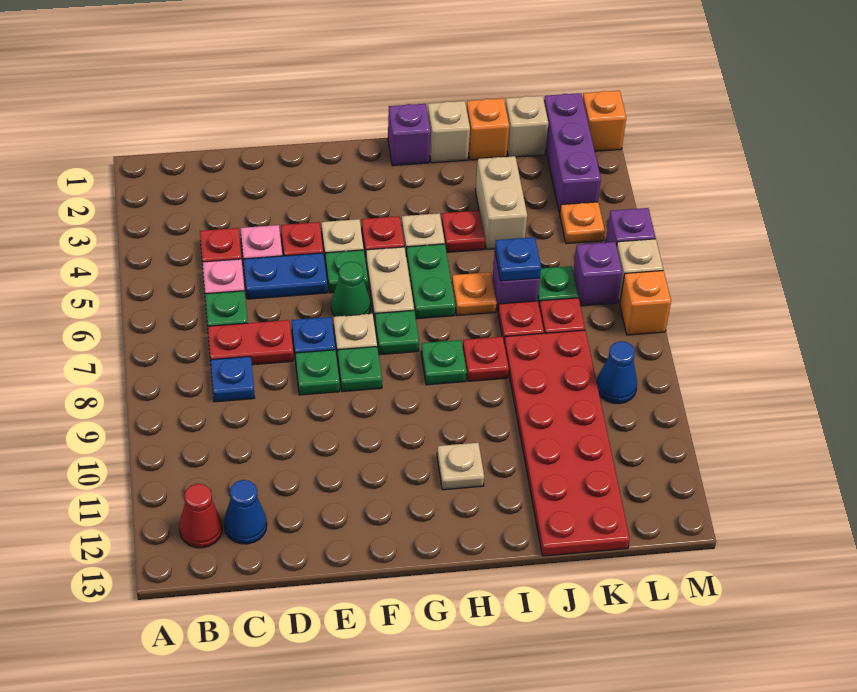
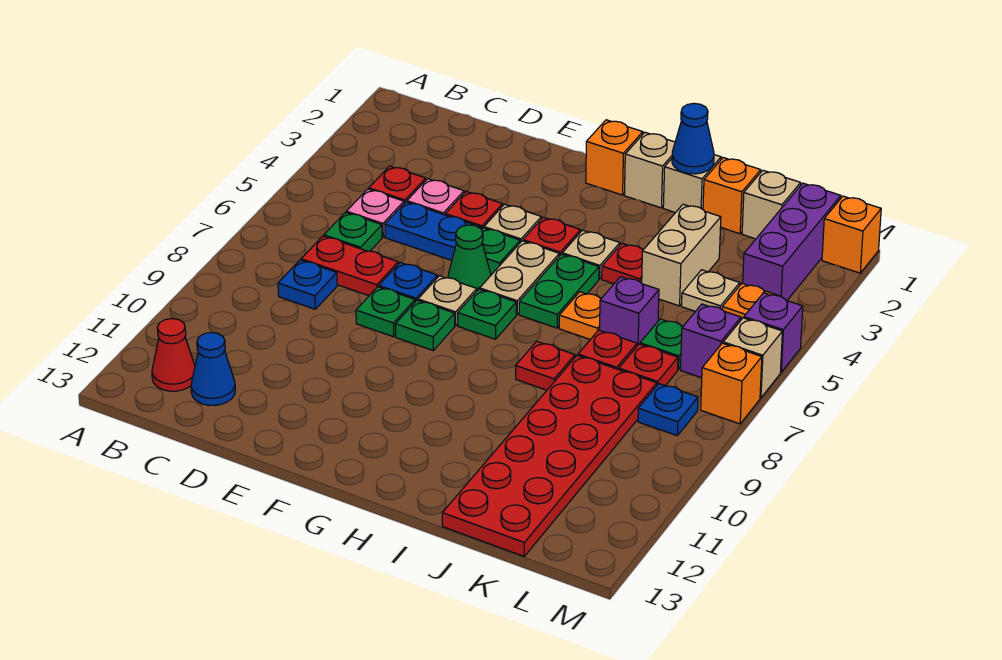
none -> orange brick G1 level 1
purple brick H1 level 1 -> tan brick H1 level 1
green plate H8 level 1 -> none
tan plate H11 level 1 -> tan plate K4 level 1
blue plate J6 level 2 -> blue plate L8 level 1
blue cone L9 level 1 -> blue cone I1 level 2

